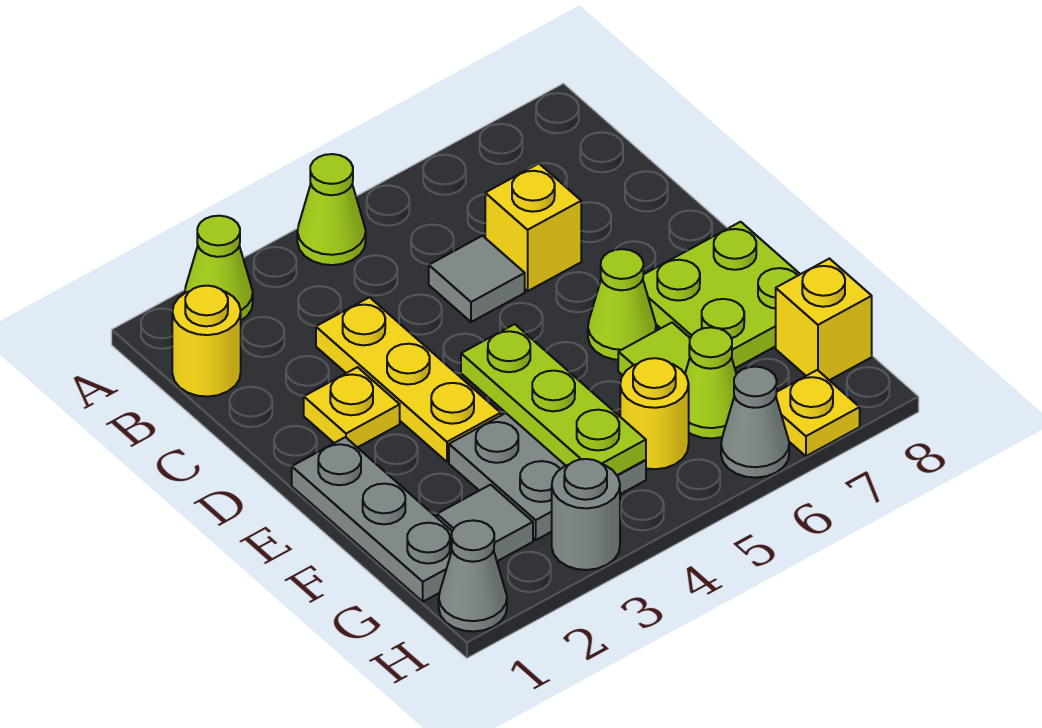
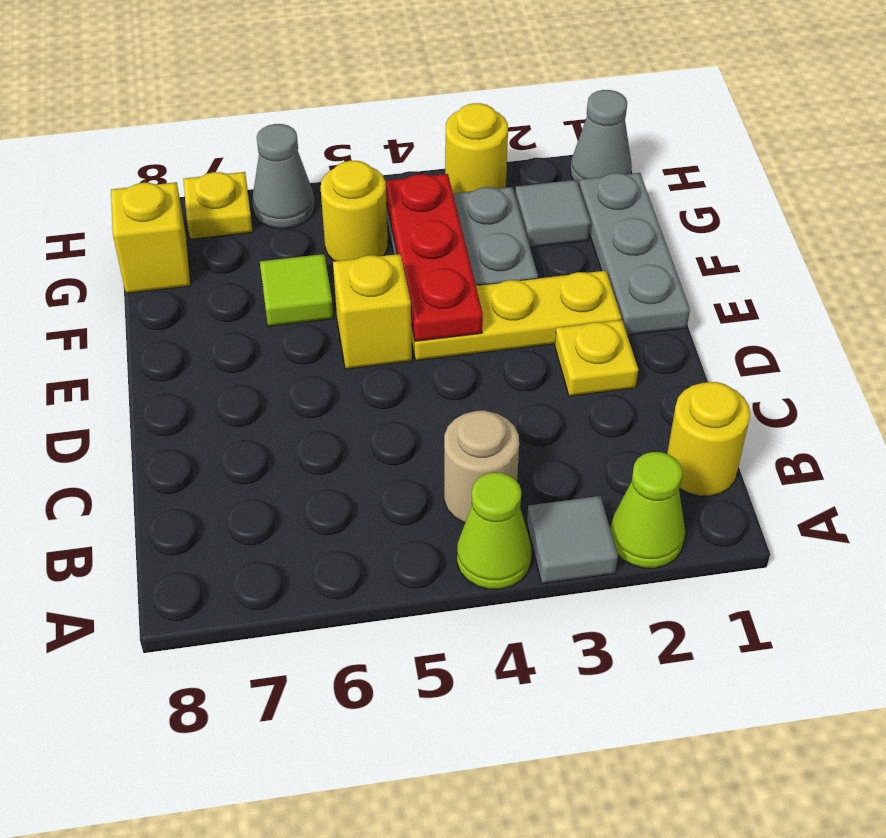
none -> tan round brick B4 level 1
yellow plate C3:E3 level 1 -> yellow plate E2:E4 level 1
grey tile C5 level 1 -> grey tile A3 level 1
yellow brick C6 level 1 -> yellow brick E5 level 1
lime plate E4:G4 level 2 -> red plate E4:G4 level 2
lime cone E6 level 1 -> none
lime plate E7:F8 level 1 -> none
lime cone G6 level 1 -> none
grey round brick H3 level 1 -> yellow round brick H3 level 1

